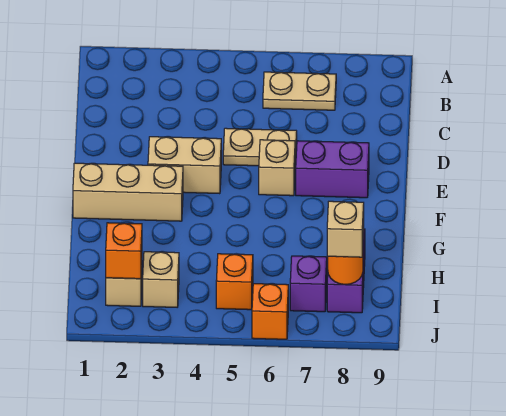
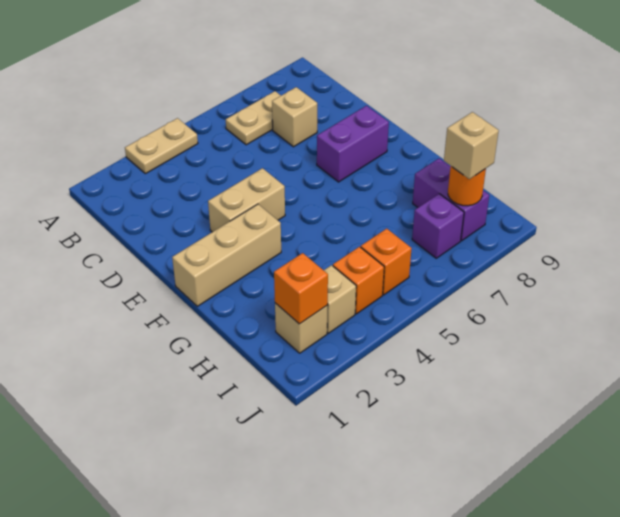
tan plate D5:D6 level 1 -> tan plate A3:A4 level 1
tan brick E6 level 1 -> tan brick C7 level 1
orange brick J6 level 1 -> orange brick I4 level 1

